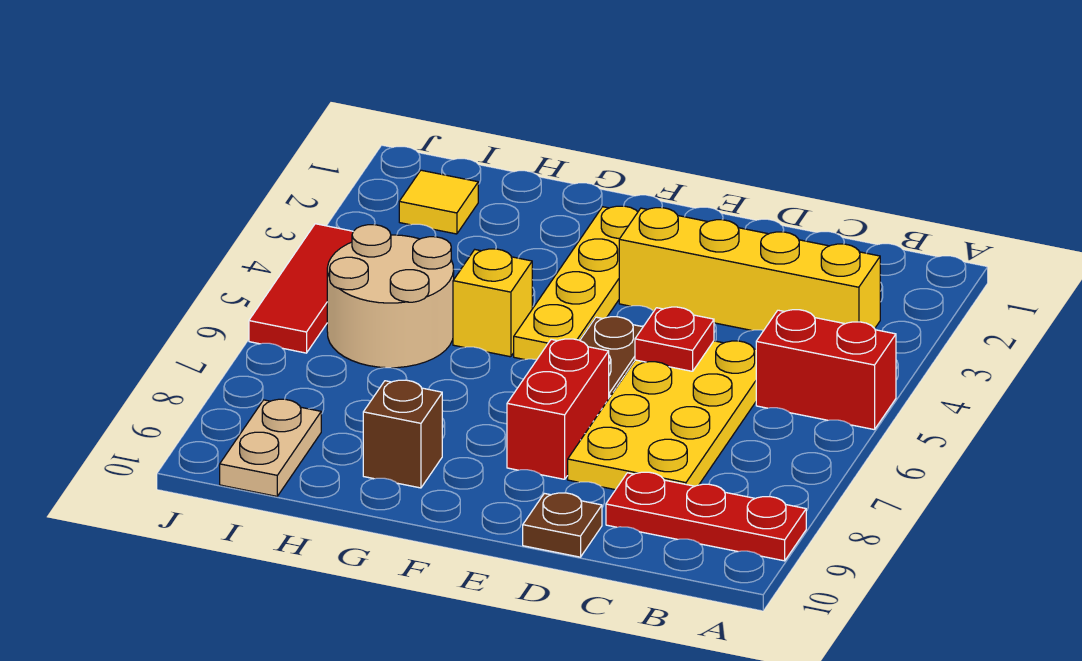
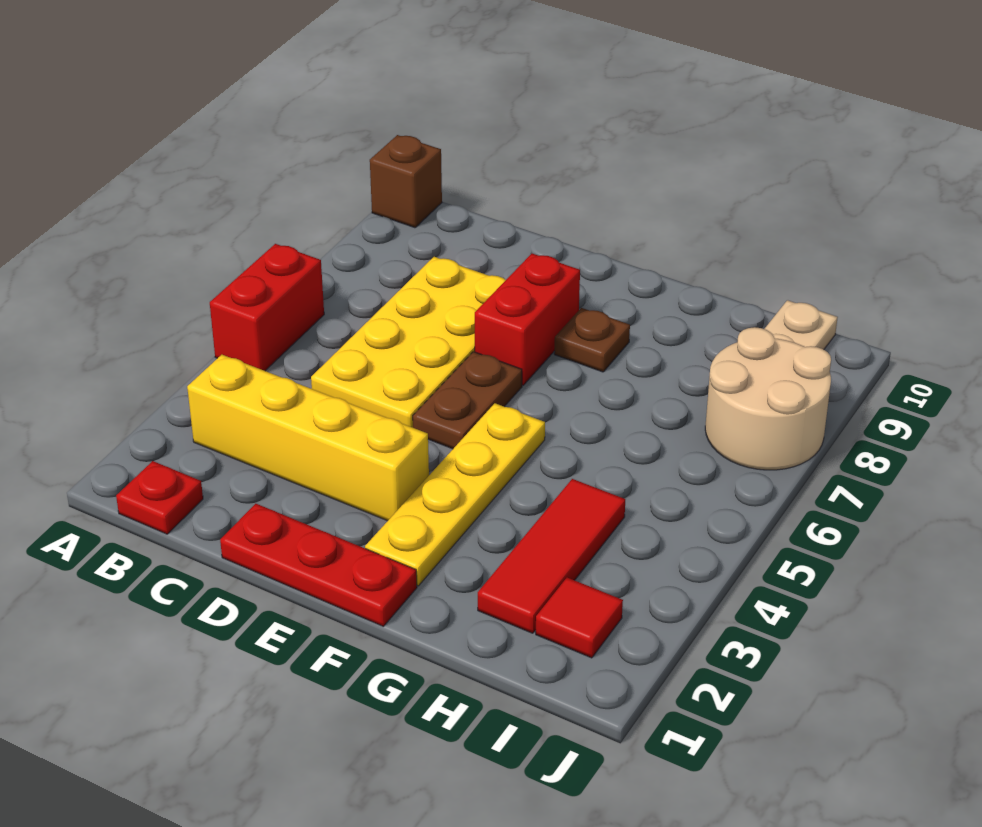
red brick A5:B5 level 1 -> red brick A5:A6 level 1
red plate A9:C9 level 1 -> red plate D1:F1 level 1
red plate D5 level 2 -> red plate B1 level 1
brown plate D10 level 1 -> brown plate F8 level 1
yellow brick G5 level 1 -> none
brown brick G9 level 1 -> brown brick A10 level 1
tan round brick H5:I6 level 1 -> tan round brick I7:J8 level 1
yellow tile I2 level 1 -> red tile I2 level 1
red tile J4:J6 level 1 -> red tile H2:H4 level 1

